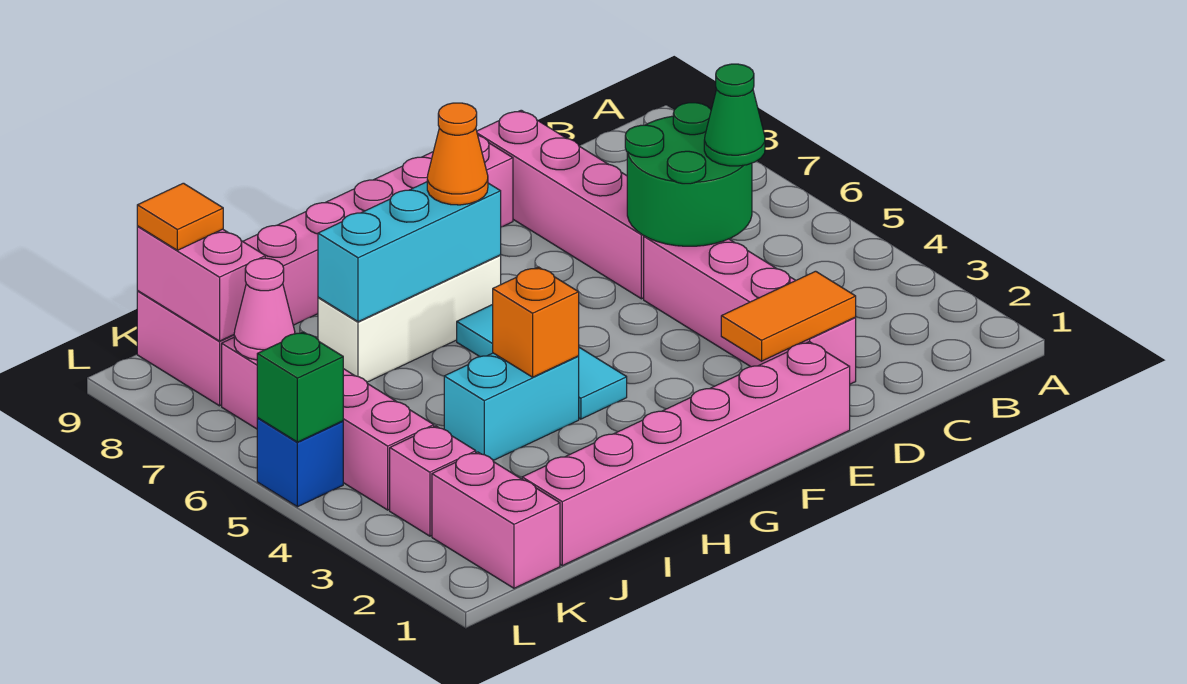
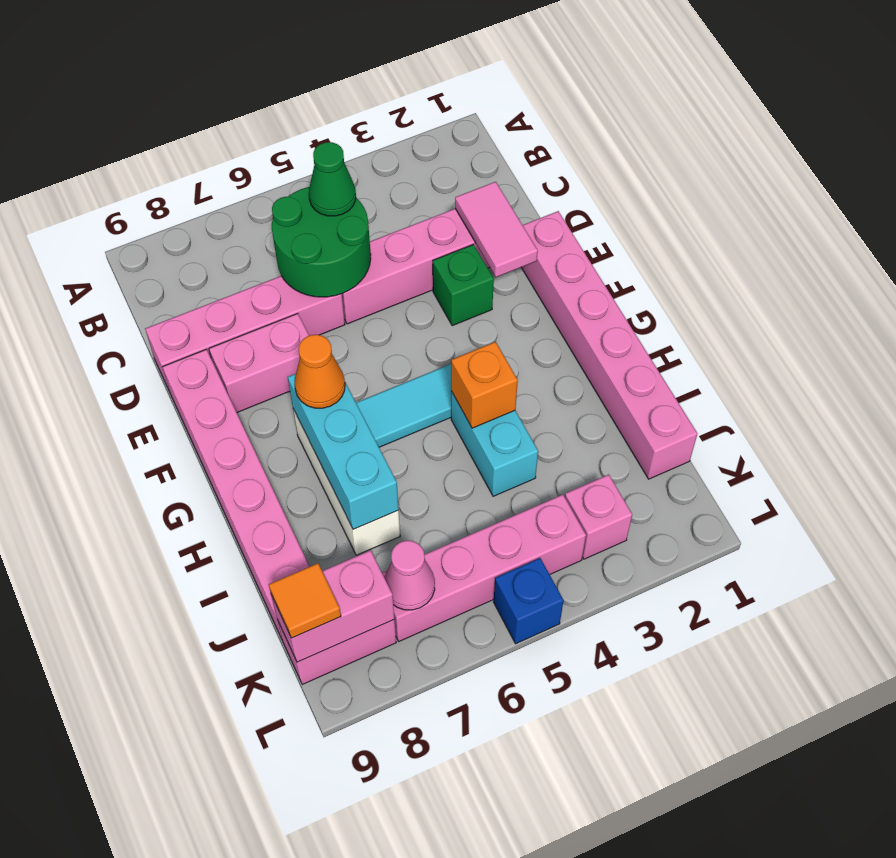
orange tile D2:E2 level 2 -> pink tile D2:E2 level 2
pink brick K1:K2 level 1 -> pink brick E7:E8 level 1
green brick L5 level 2 -> green brick E3 level 1

